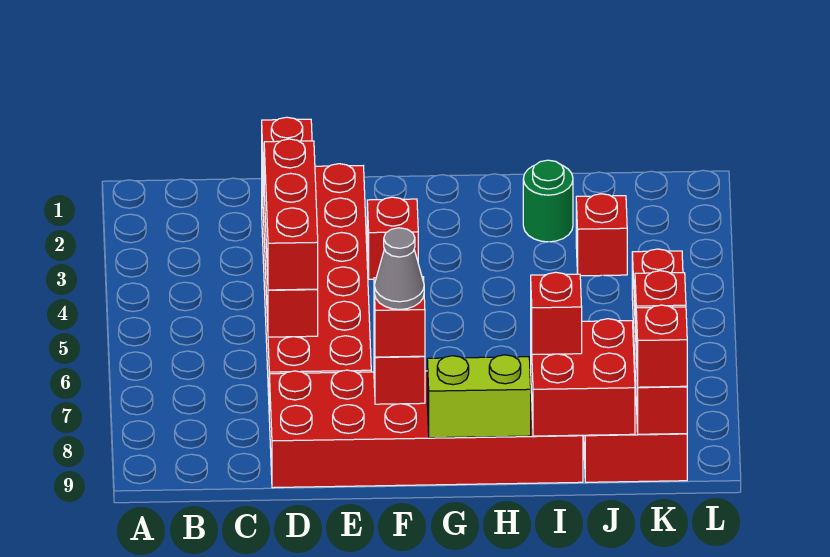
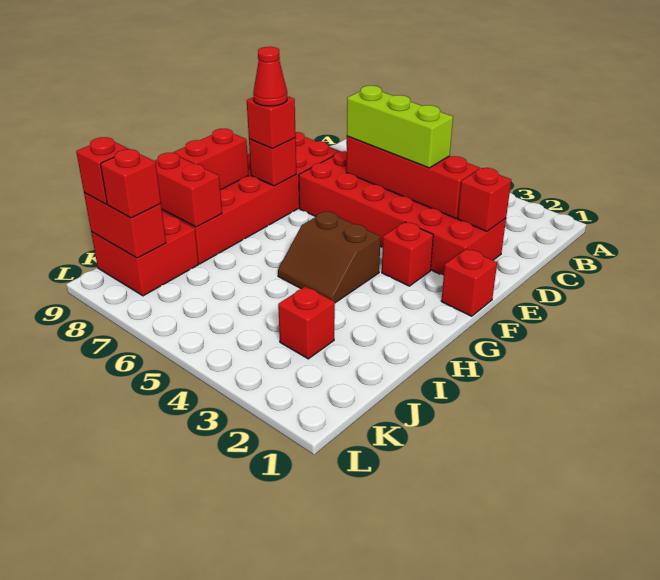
red brick D4:D6 level 3 -> lime brick D4:D6 level 3
grey cone F8 level 4 -> red cone F8 level 4
none -> brown slope G4:H5 level 1 top G
lime brick G9:H9 level 2 -> red brick G9:H9 level 2
green round brick I2 level 1 -> none
red brick I8:J9 level 2 -> red brick I8:I9 level 2
red brick I8 level 3 -> red brick F1 level 1
red brick K6:K9 level 2 -> red brick K8:K9 level 2

